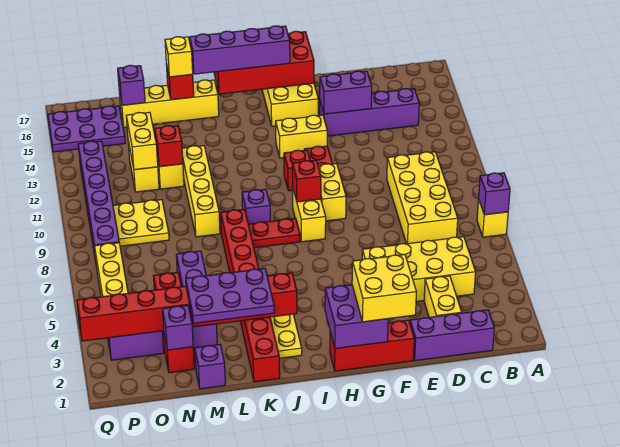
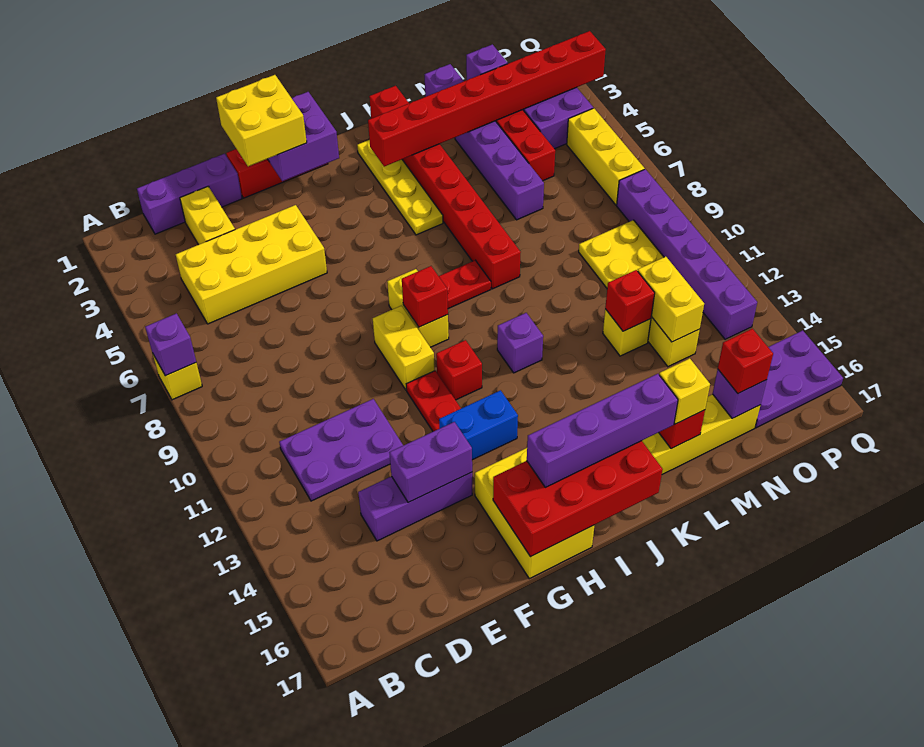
yellow brick C7:D10 level 1 -> none
purple brick C14:F14 level 1 -> purple brick D14:F14 level 1
yellow brick G13:H13 level 1 -> blue brick G13:H13 level 1
purple brick J9 level 1 -> purple brick J11 level 1
purple plate K2:M3 level 3 -> purple plate C11:E12 level 1
yellow brick L9:L12 level 1 -> none
none -> red brick N16 level 3

